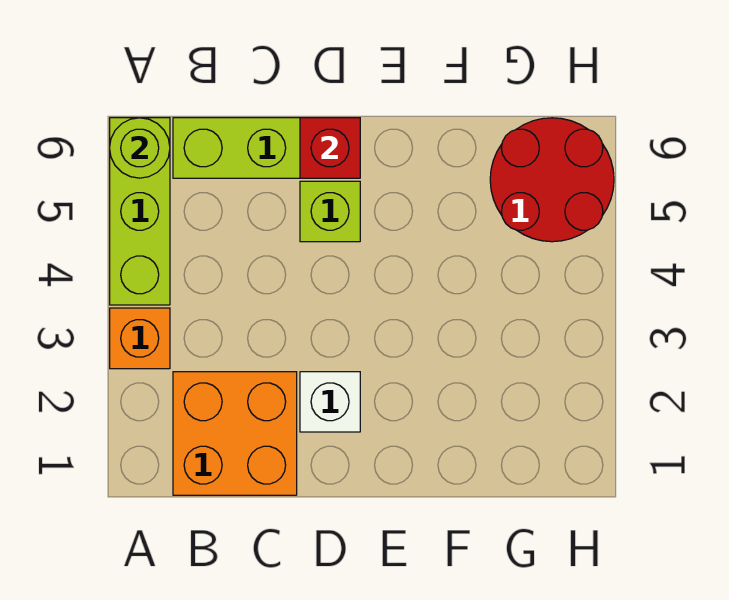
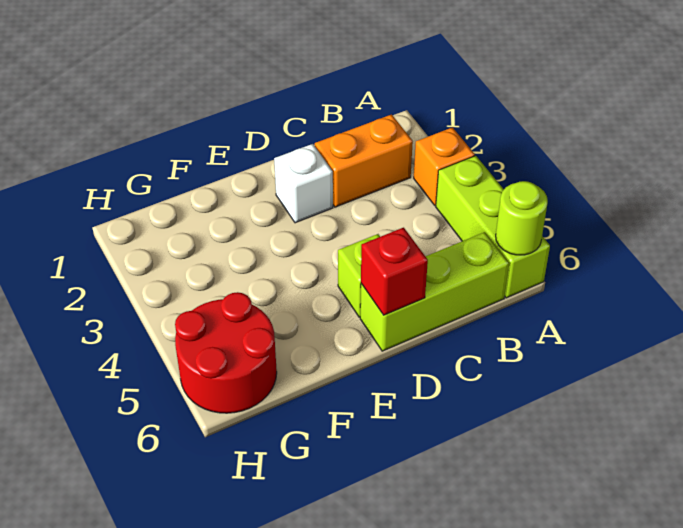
orange brick B1:C2 level 1 -> orange brick B2:C2 level 1

